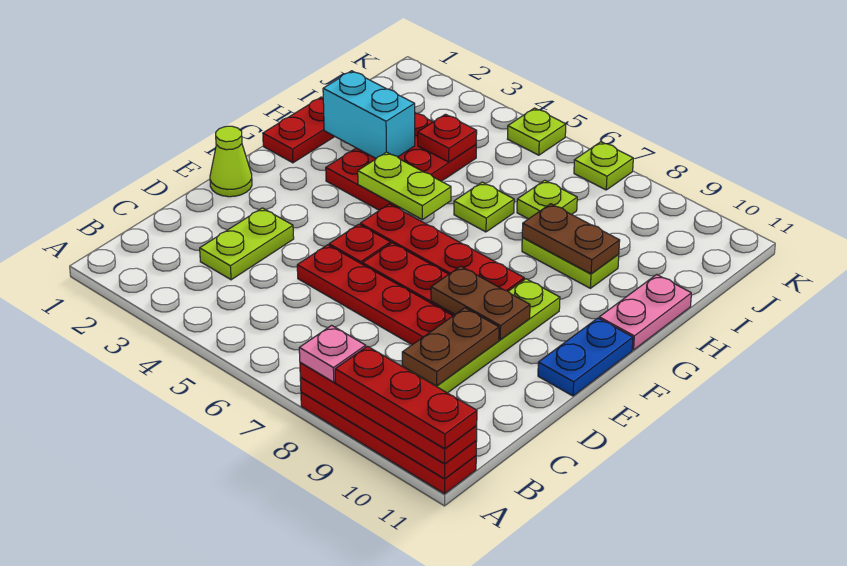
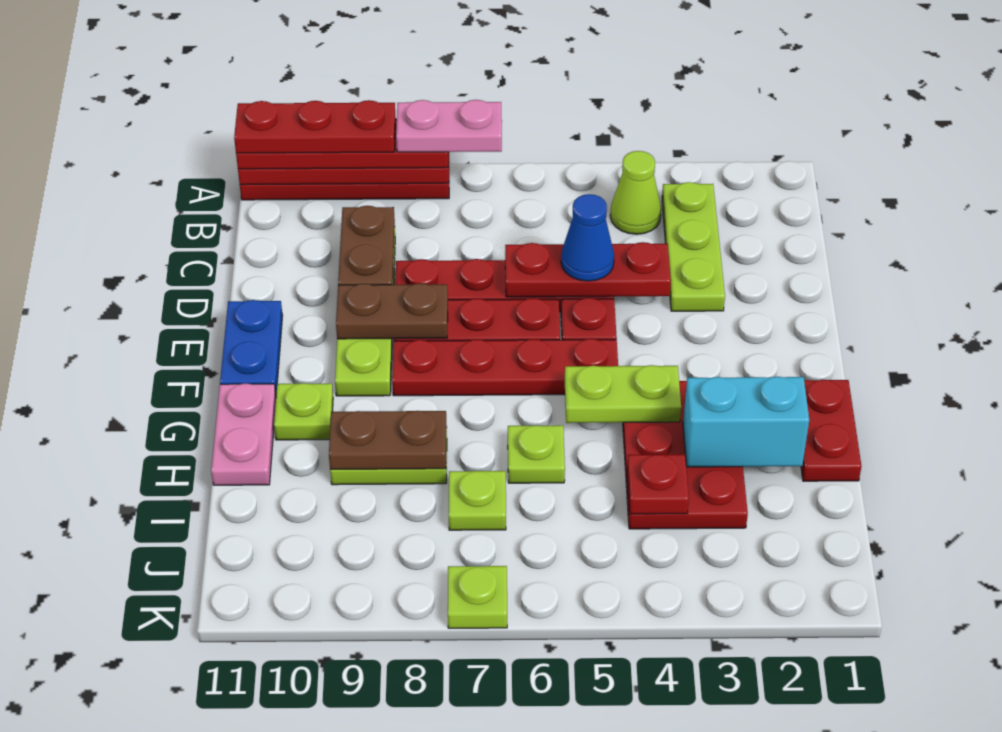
pink plate A8 level 4 -> pink plate A7:A8 level 4
lime plate C3:D3 level 1 -> lime plate B3:D3 level 1
none -> red plate D4:D6 level 2
none -> blue cone D5 level 3
lime cone E1 level 1 -> lime cone B4 level 1
lime plate K5 level 1 -> lime plate G10 level 1

